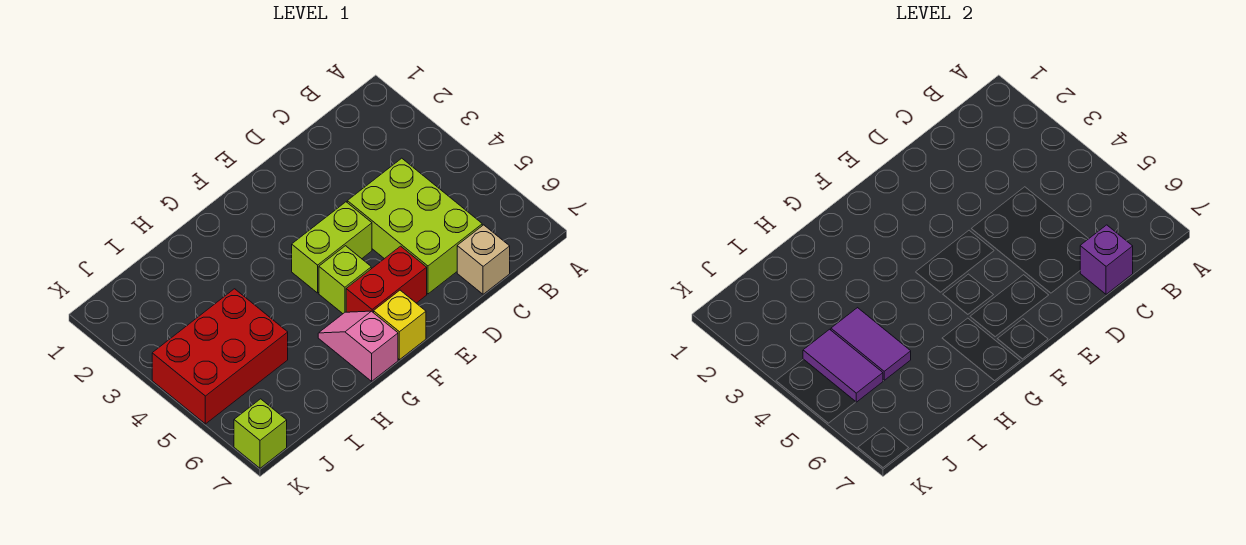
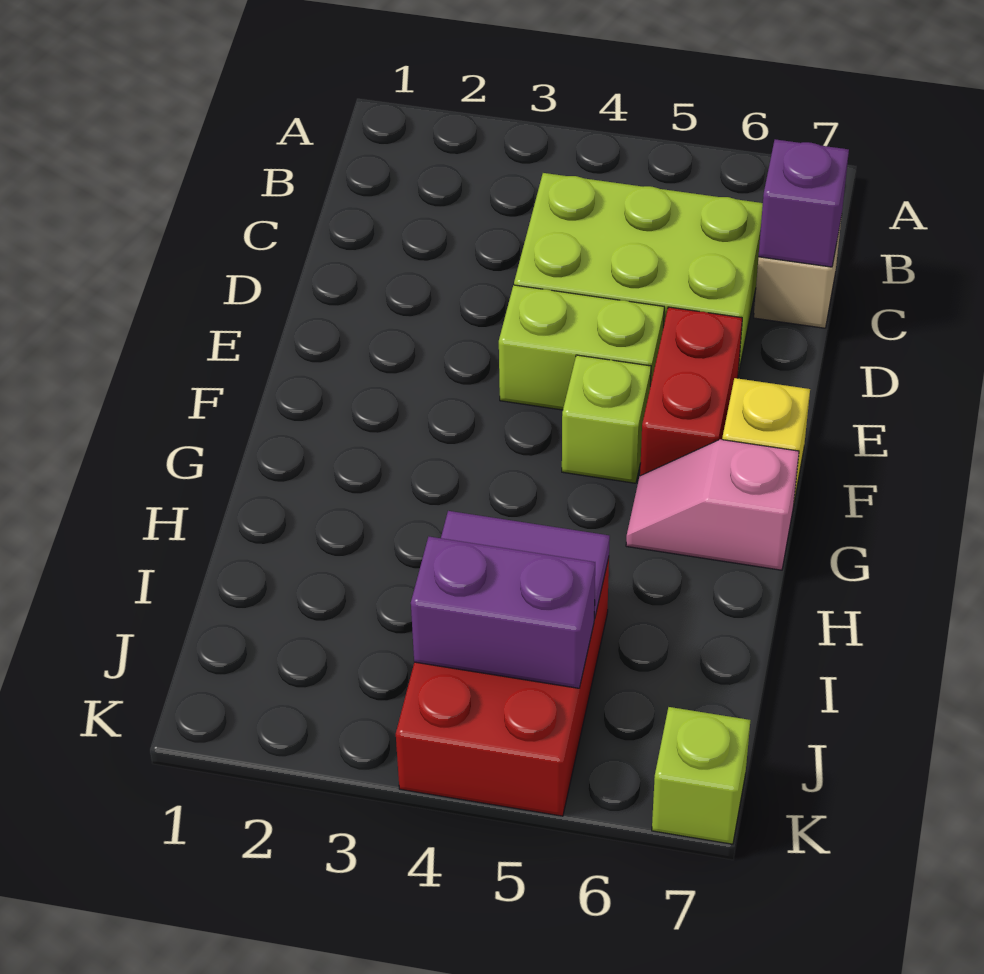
lime brick E4:F4 level 1 -> lime brick E4:E5 level 1
purple tile J4:J5 level 2 -> purple brick J4:J5 level 2

